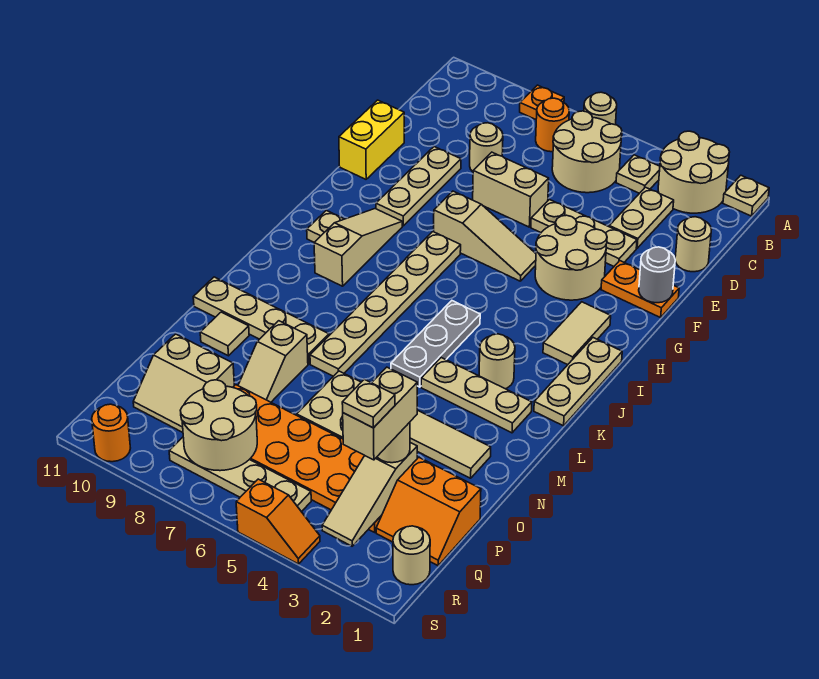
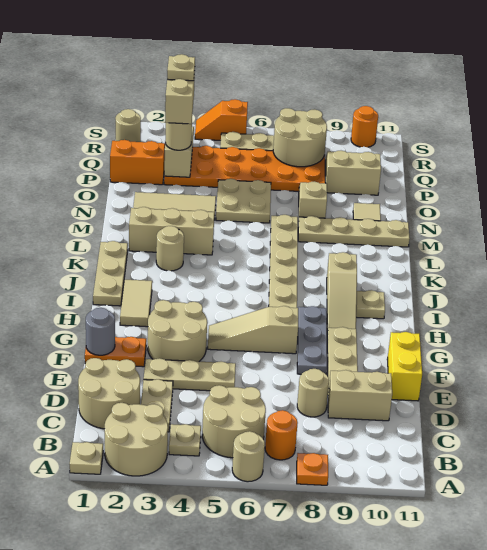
tan round brick D1 level 1 -> tan round brick C1:D2 level 1
tan brick E6:E7 level 1 -> tan brick D9:D10 level 1
grey plate J5:L5 level 1 -> grey plate F8:H8 level 1
tan plate L2:L4 level 1 -> tan brick L2:L4 level 1

